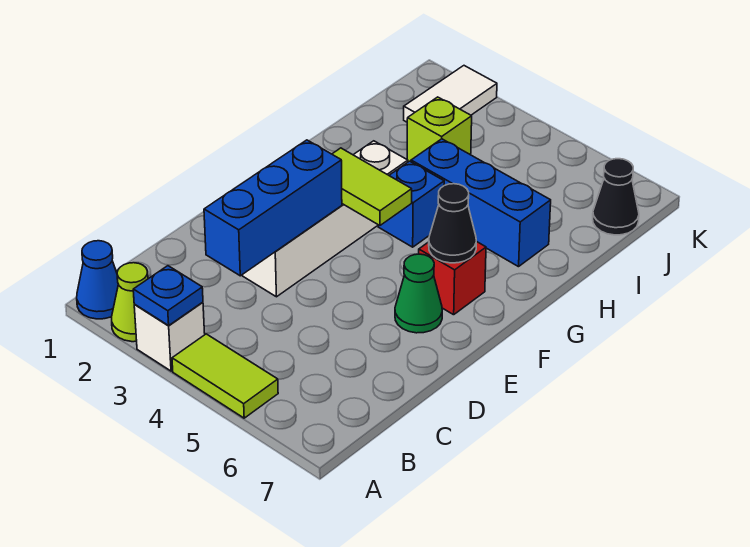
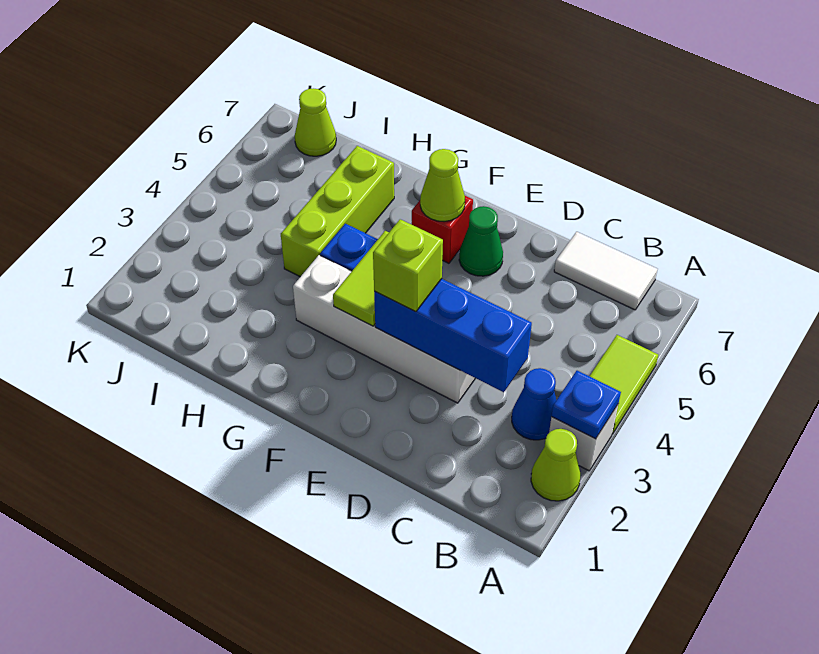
blue cone A1 level 1 -> blue cone B3 level 1
black cone F6 level 2 -> lime cone F6 level 2
blue brick H4:H6 level 1 -> lime brick H4:H6 level 1
lime brick I3 level 1 -> lime brick E3 level 3
white tile J2:K2 level 1 -> white tile B7:C7 level 1
black cone J7 level 1 -> lime cone J7 level 1

